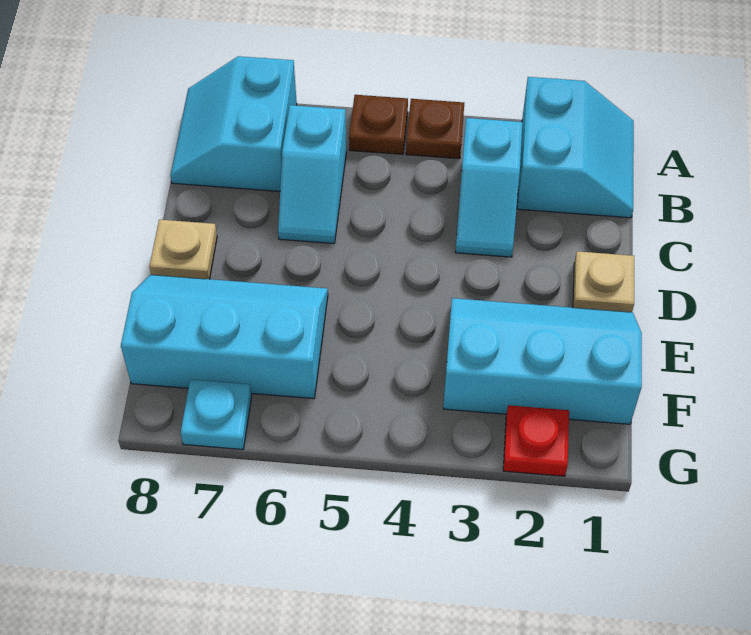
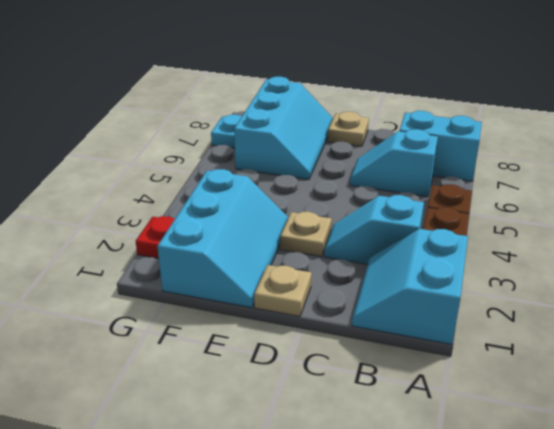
cyan slope A1:B2 level 1 top 2 -> cyan slope A1:B2 level 1 top A
none -> tan plate D3 level 1

